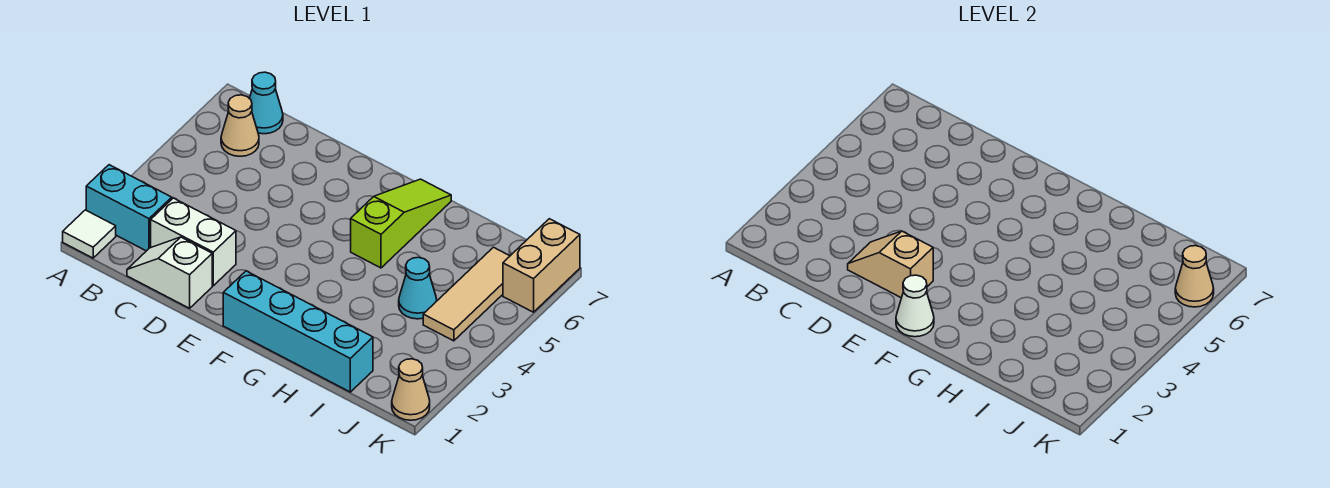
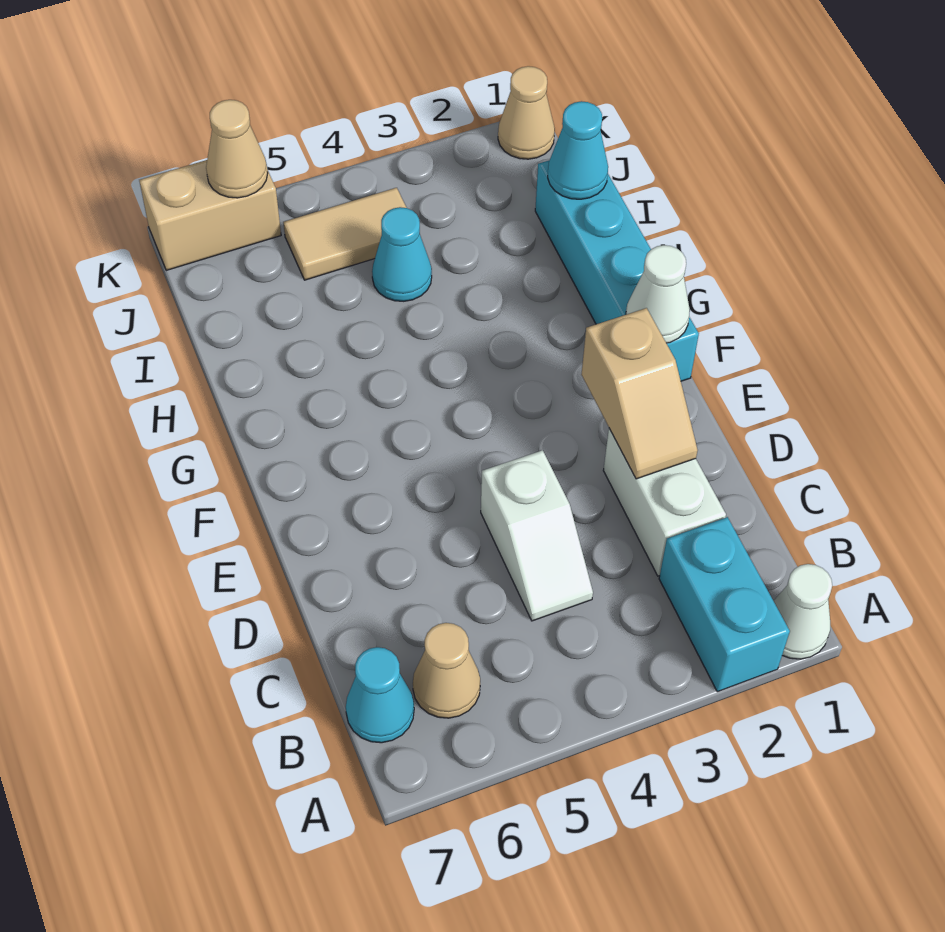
white tile A1 level 1 -> white cone A1 level 1
white slope C1:D1 level 1 top D -> white slope C4:D4 level 1 top D
lime slope G5:G7 level 1 top 5 -> none
none -> cyan cone I1 level 2
tan tile J4:J6 level 1 -> tan tile J4:J5 level 1

